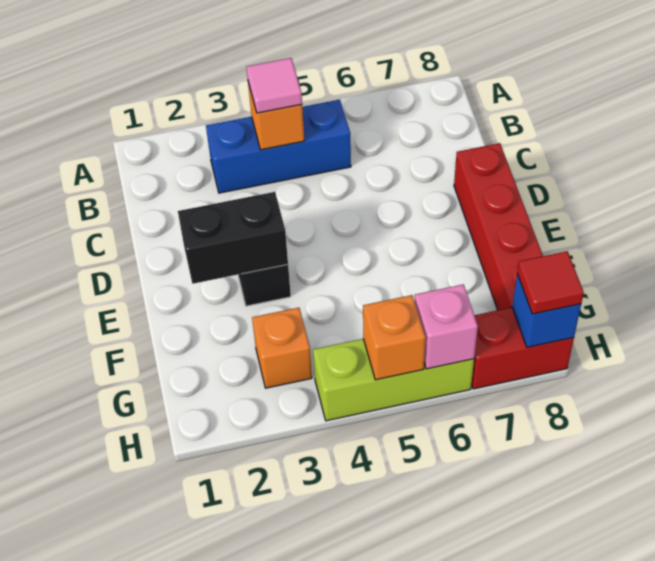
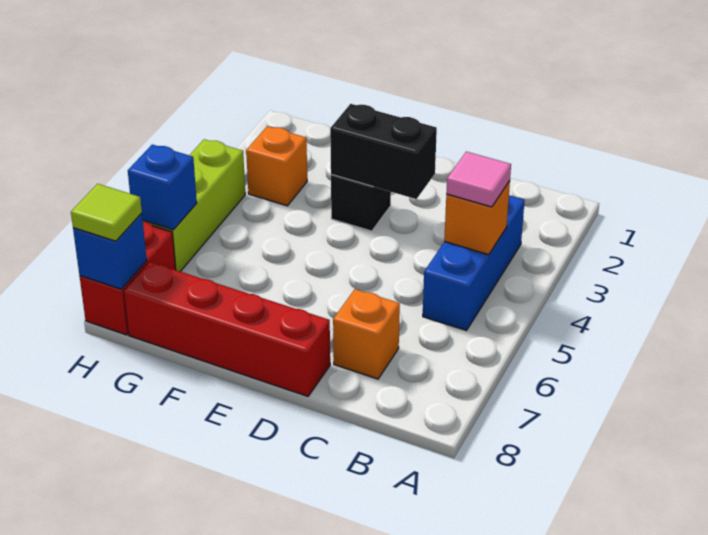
black brick E2:E3 level 2 -> black brick D3:E3 level 2
orange brick H5 level 2 -> orange brick C7 level 1
pink brick H6 level 2 -> blue brick H6 level 2
red tile H8 level 3 -> lime tile H8 level 3

